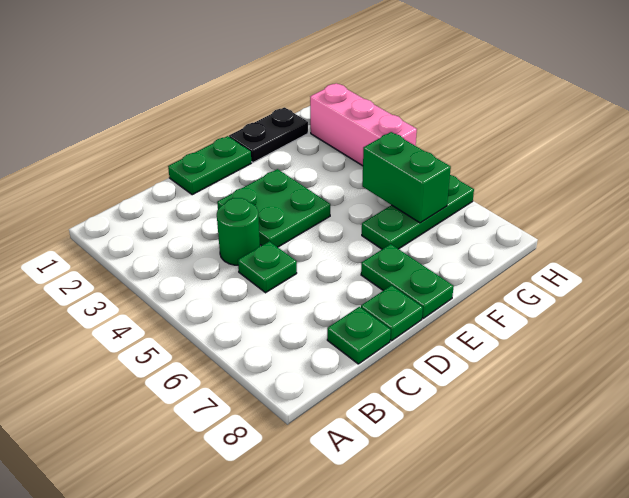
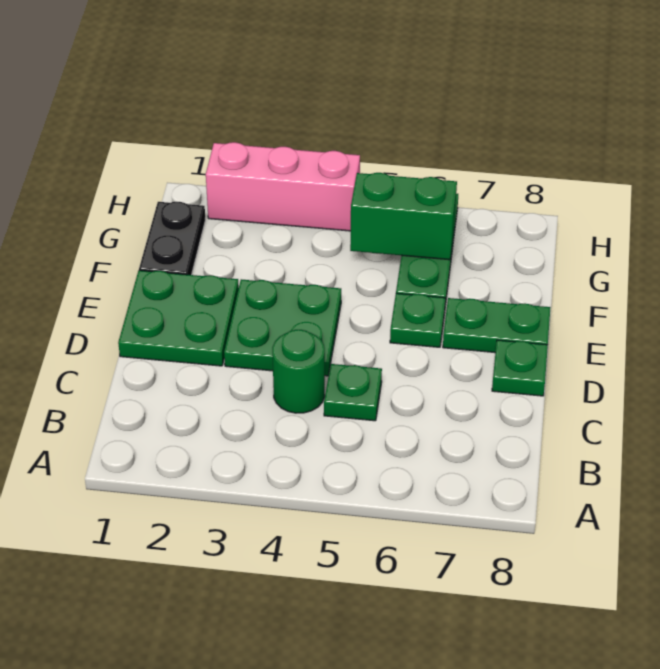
green plate C8 level 1 -> green plate E6 level 1
green plate D1:E1 level 1 -> green plate D1:E2 level 1

